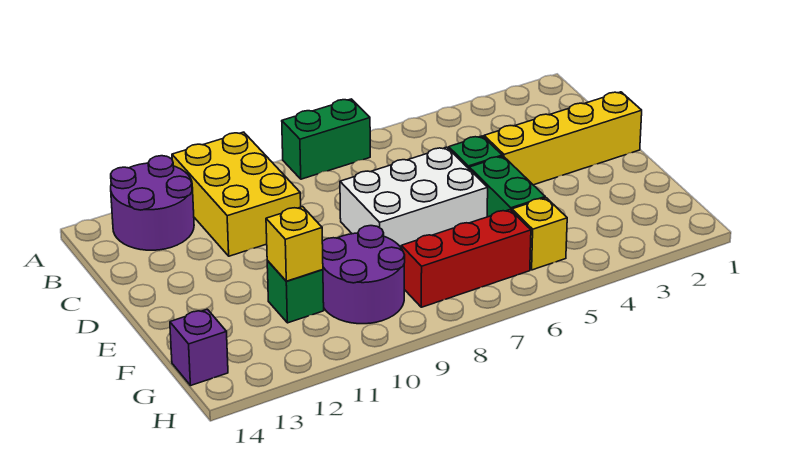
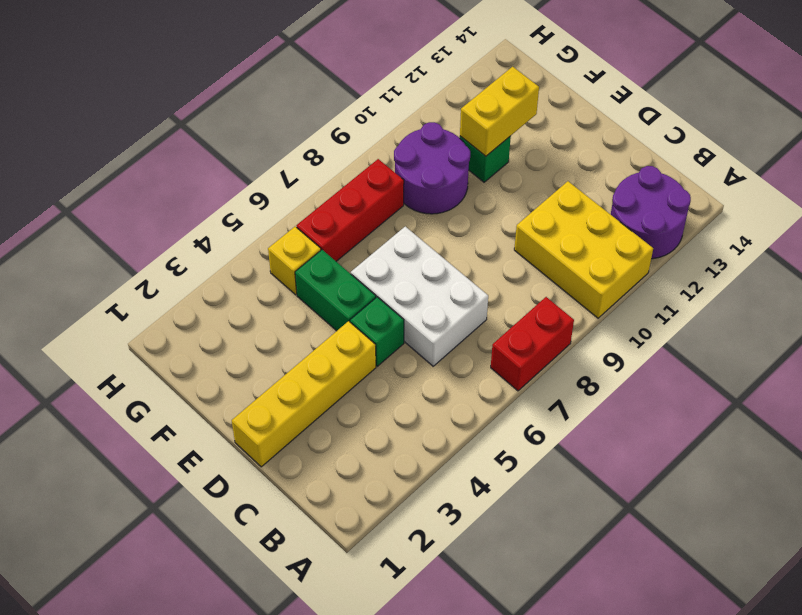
green brick A7:A8 level 1 -> red brick A7:A8 level 1
white brick D6:E8 level 1 -> white brick C6:E7 level 1
yellow brick F11 level 2 -> yellow brick F11:F12 level 2
purple brick G14 level 1 -> none

